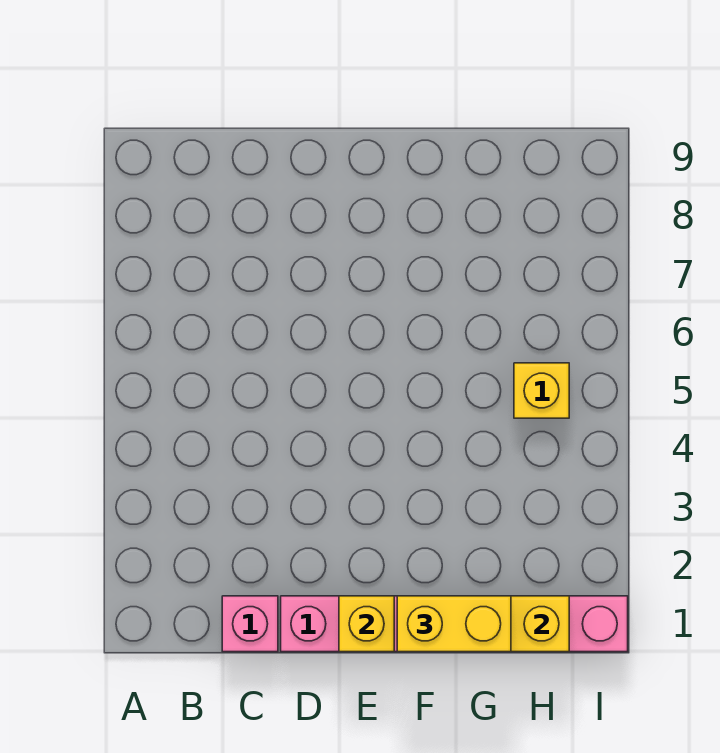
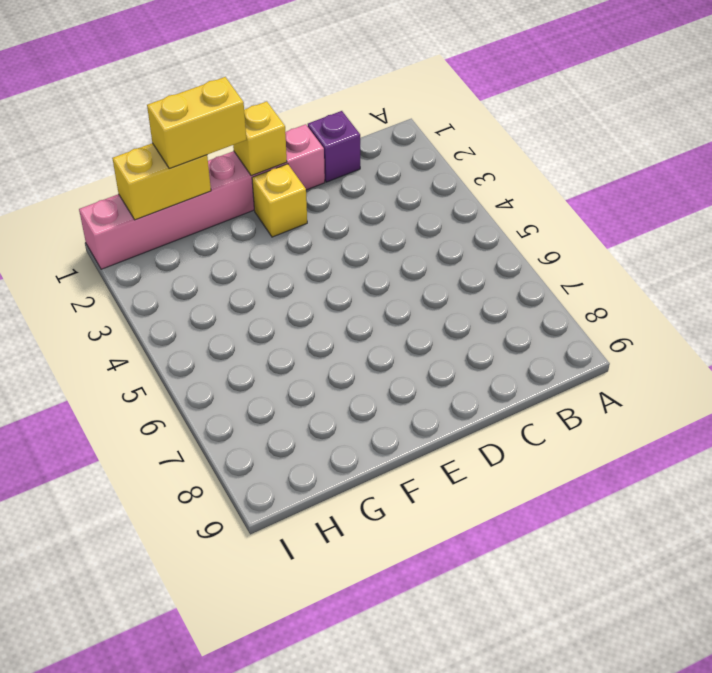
pink brick C1 level 1 -> purple brick C1 level 1
yellow brick H5 level 1 -> yellow brick E2 level 1

